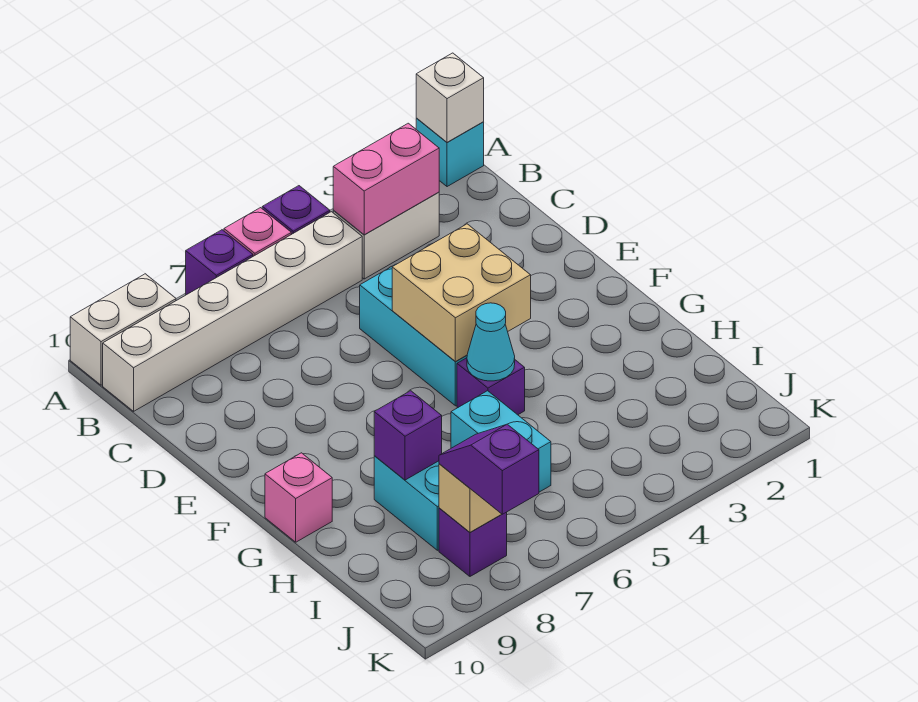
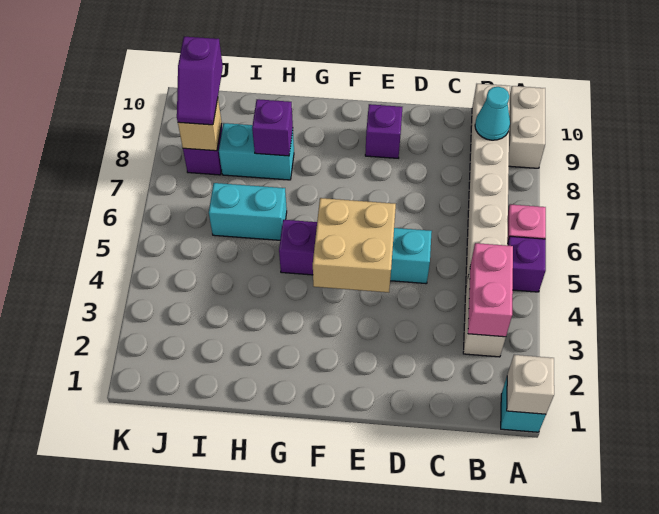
purple brick A7 level 1 -> purple brick E9 level 1
cyan cone G5 level 2 -> cyan cone B9 level 2
pink brick G10 level 1 -> none
purple slope J8:K8 level 3 top K -> purple slope J8:J9 level 3 top 9

